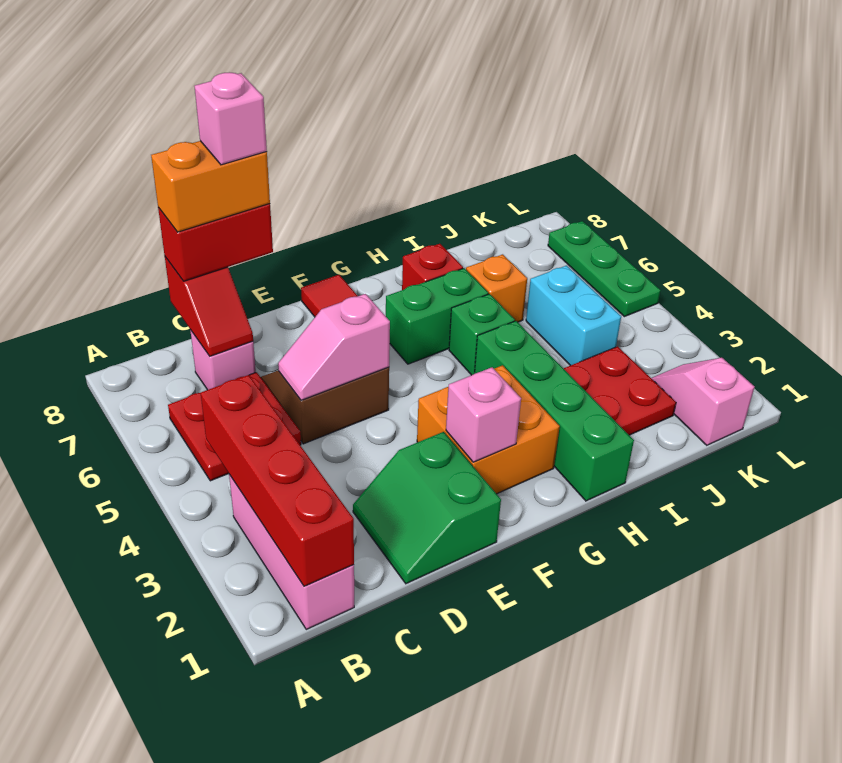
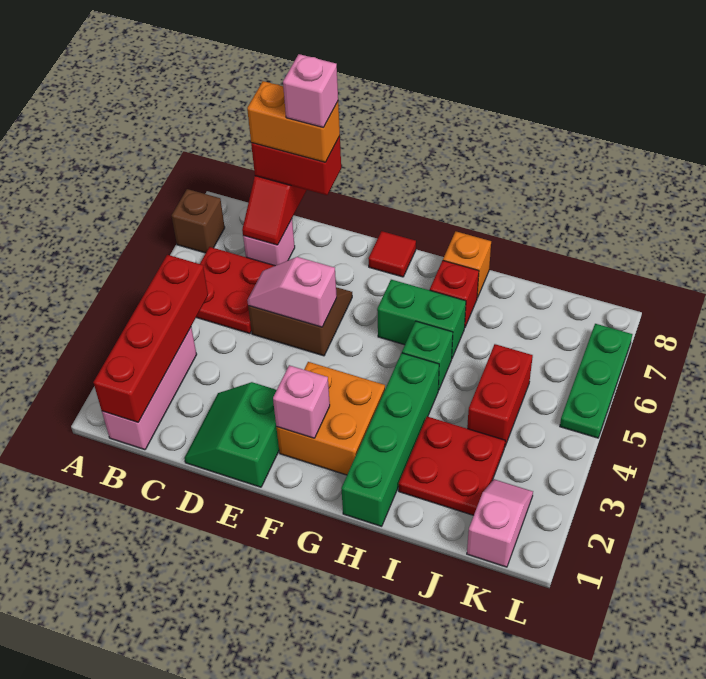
none -> brown brick A7 level 1
orange brick I6 level 1 -> orange brick H8 level 1
cyan brick J4:J5 level 1 -> red brick J4:J5 level 1

